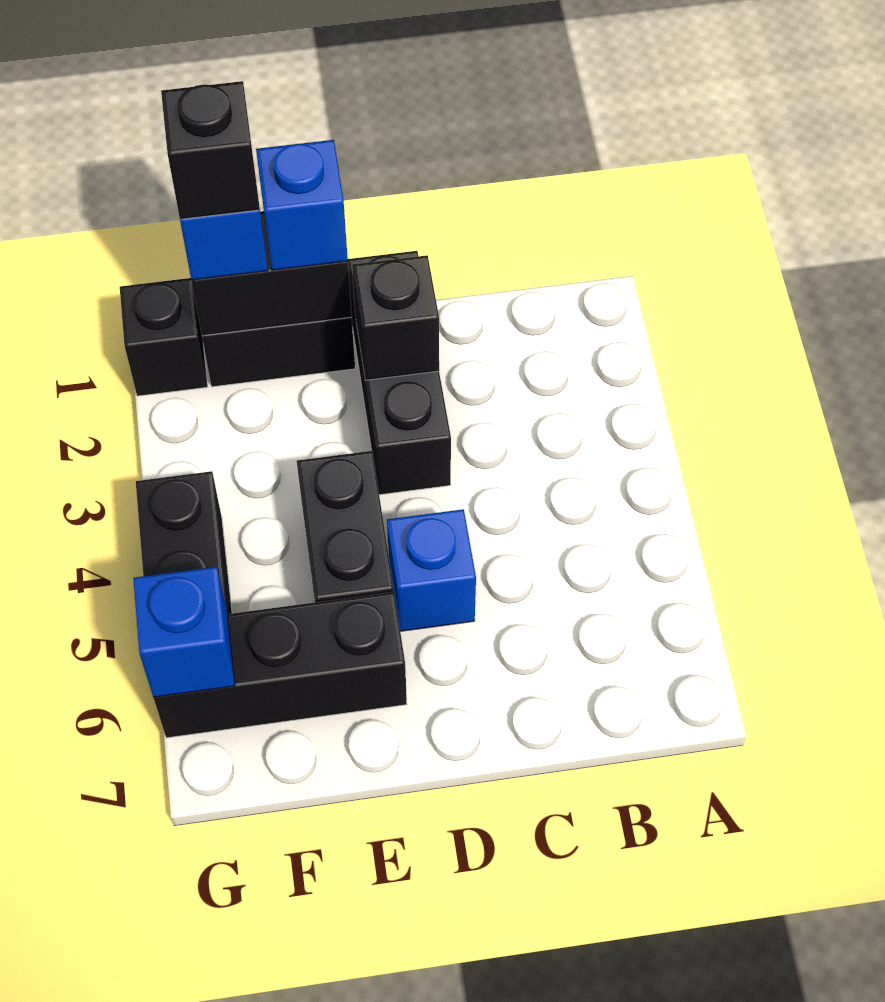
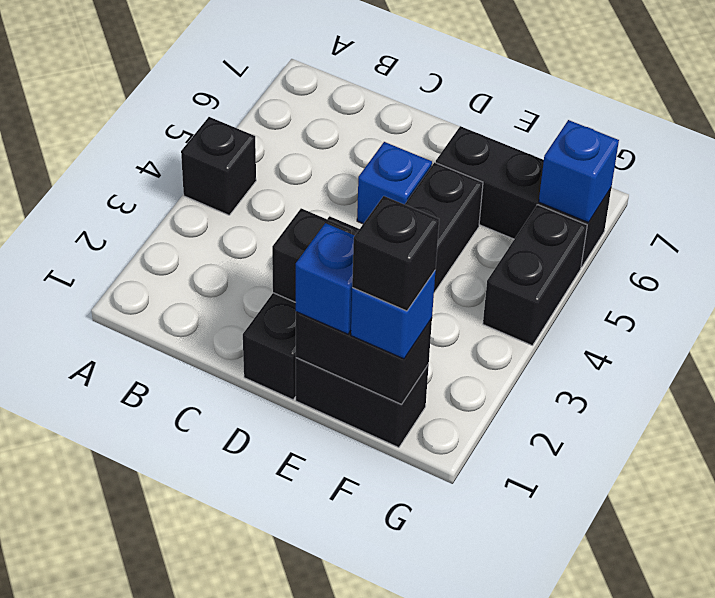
black brick G1 level 1 -> black brick A4 level 1

